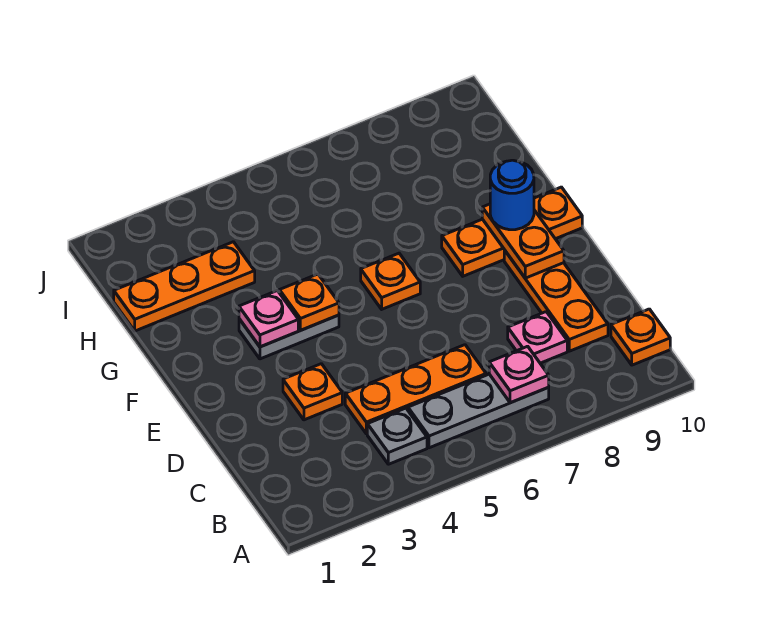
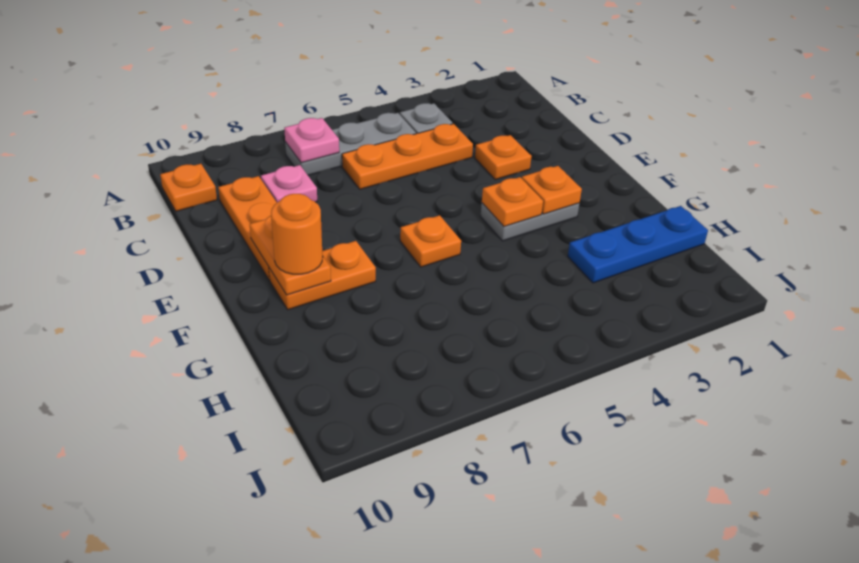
pink plate F3 level 2 -> orange plate F3 level 2
orange plate F8:F10 level 1 -> orange plate F8:F9 level 1
blue round brick F9 level 3 -> orange round brick F9 level 3
orange plate H1:H3 level 1 -> blue plate H1:H3 level 1

